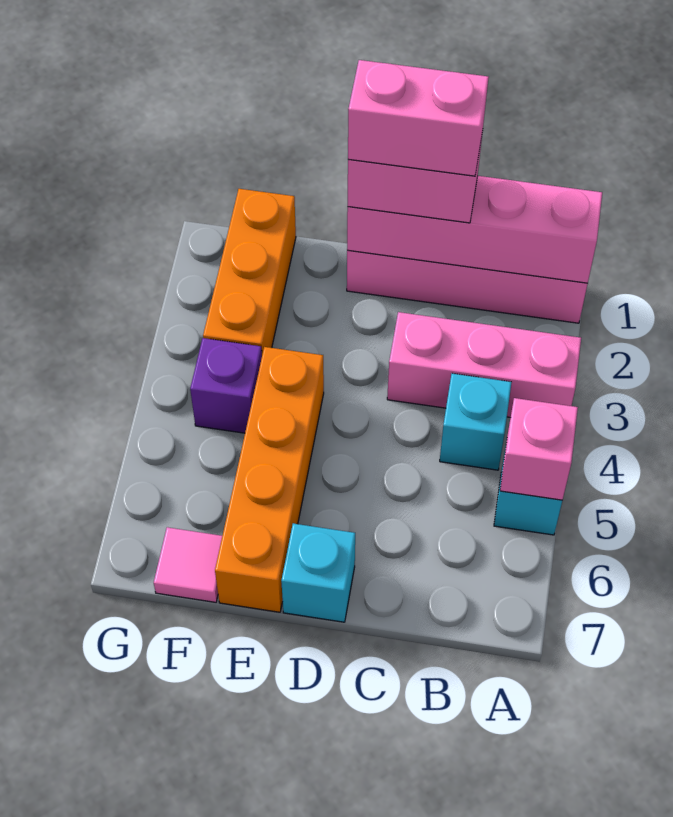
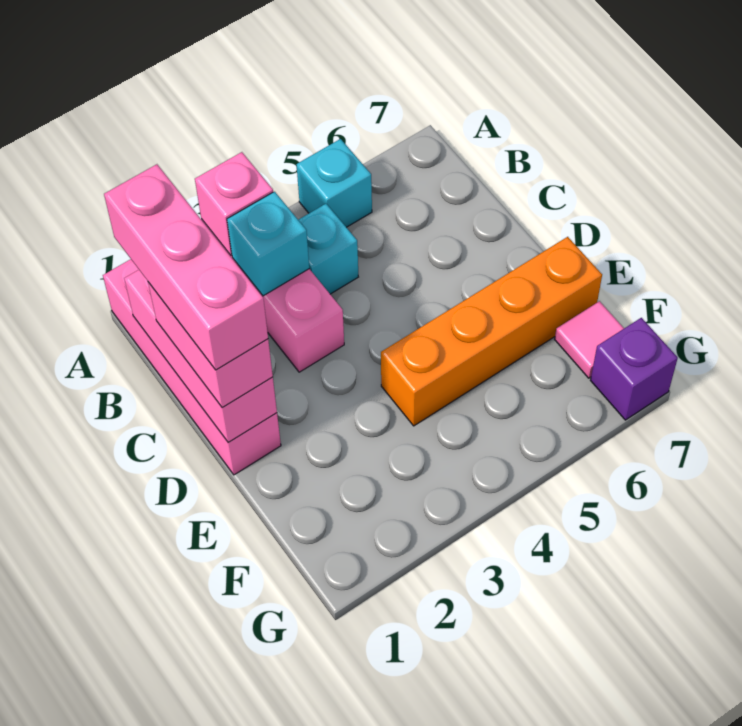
pink brick A1:D1 level 2 -> pink brick B1:D1 level 2
pink brick A5 level 2 -> pink brick A3 level 2
pink brick C1:D1 level 4 -> pink brick B1:D1 level 4
cyan brick D7 level 1 -> cyan brick B3 level 2
orange brick F1:F3 level 1 -> none
purple brick F4 level 1 -> purple brick G7 level 1

